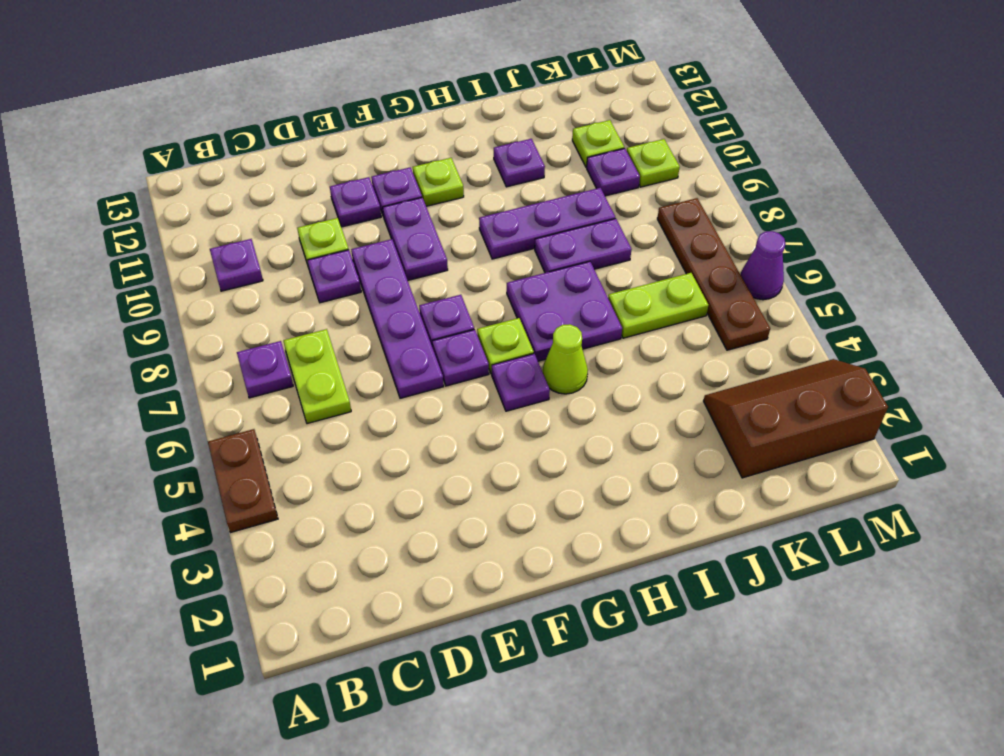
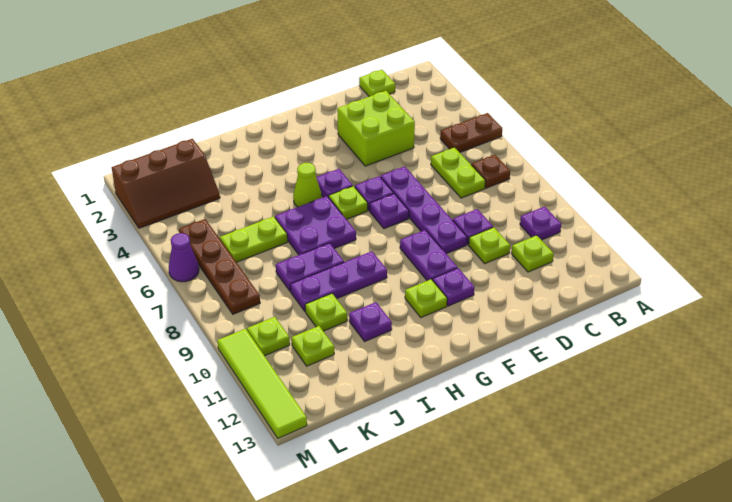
brown plate A4:A5 level 1 -> brown plate A5:B5 level 1
purple plate B7 level 1 -> brown plate B7 level 1
none -> lime plate C1 level 1
none -> lime plate C11 level 1
none -> lime brick D3:E4 level 1
purple plate E11 level 1 -> none
none -> lime plate J10 level 1
purple plate K10 level 1 -> none
none -> lime tile M10:M13 level 1

